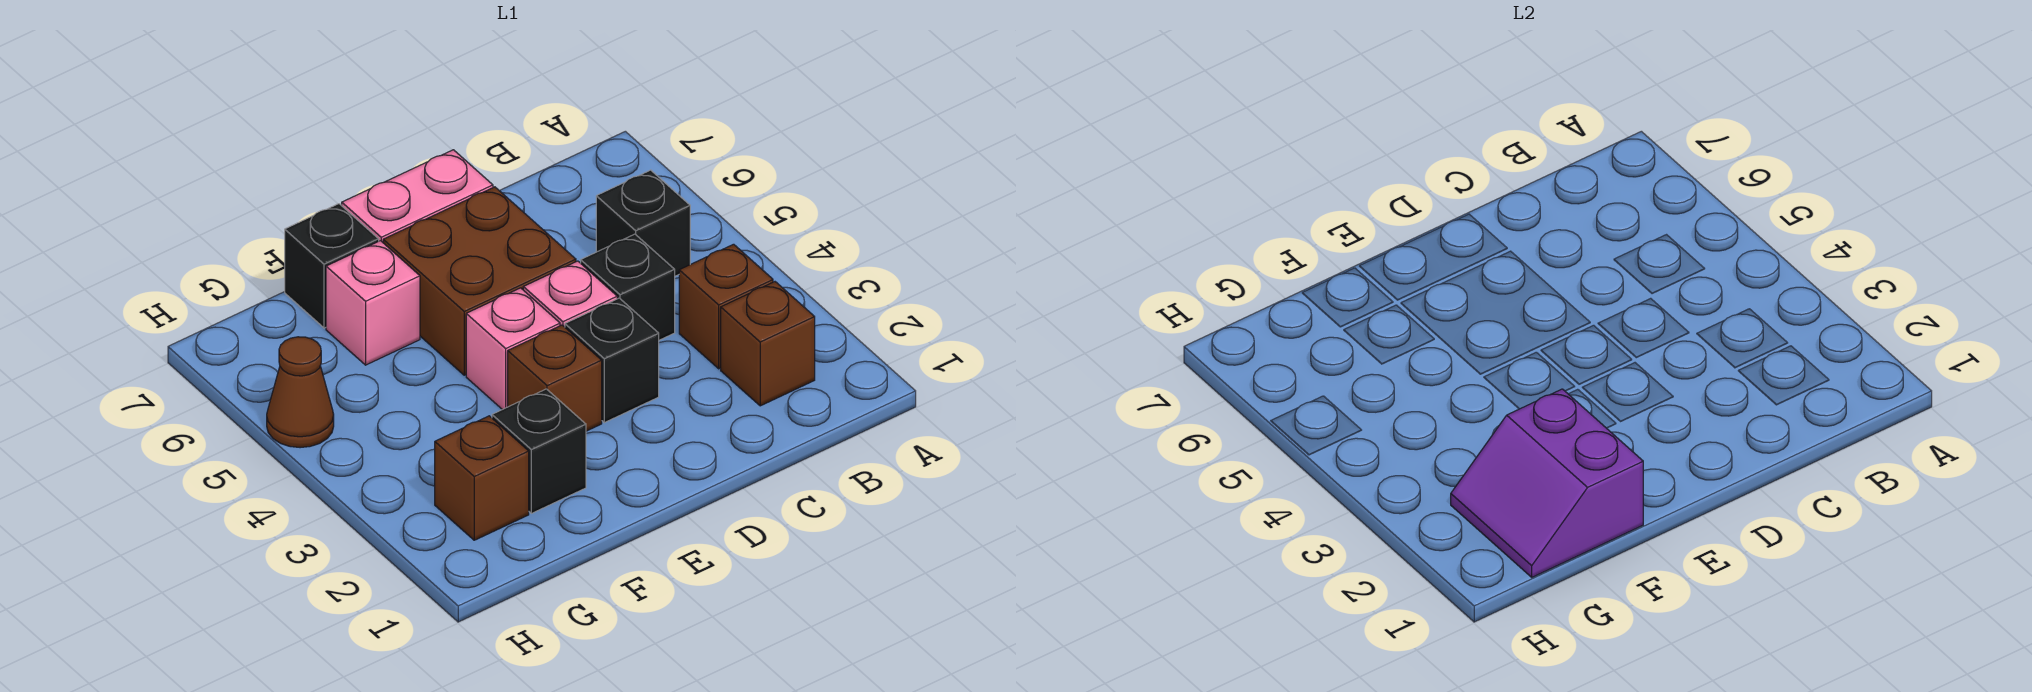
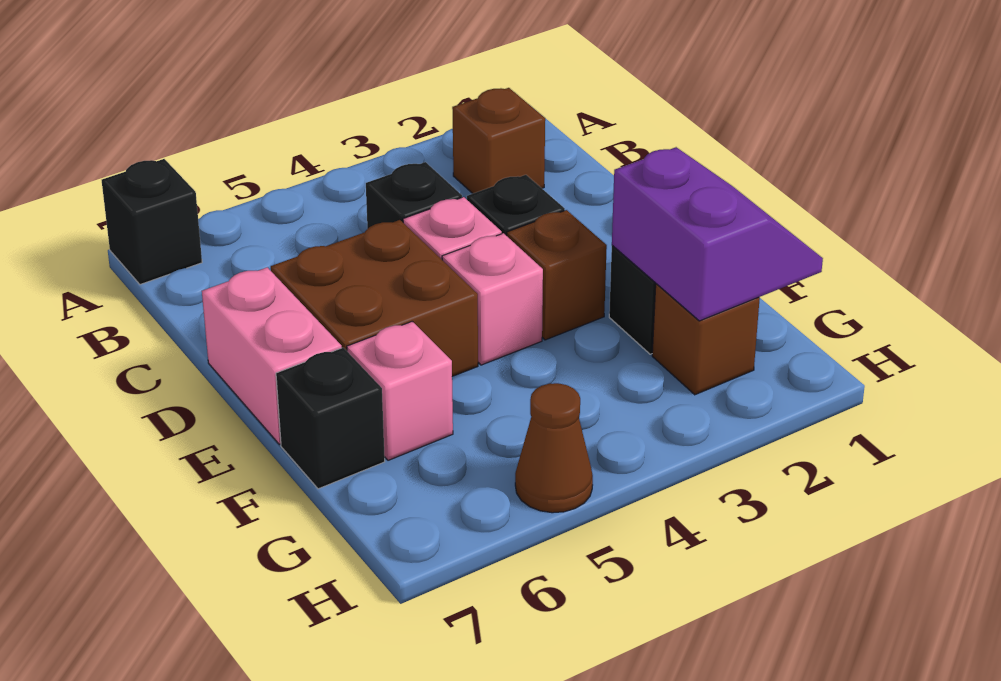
brown brick B3 level 1 -> none
black brick B5 level 1 -> black brick A7 level 1
purple slope F1:G2 level 2 top F -> purple slope F1:G2 level 2 top 2

